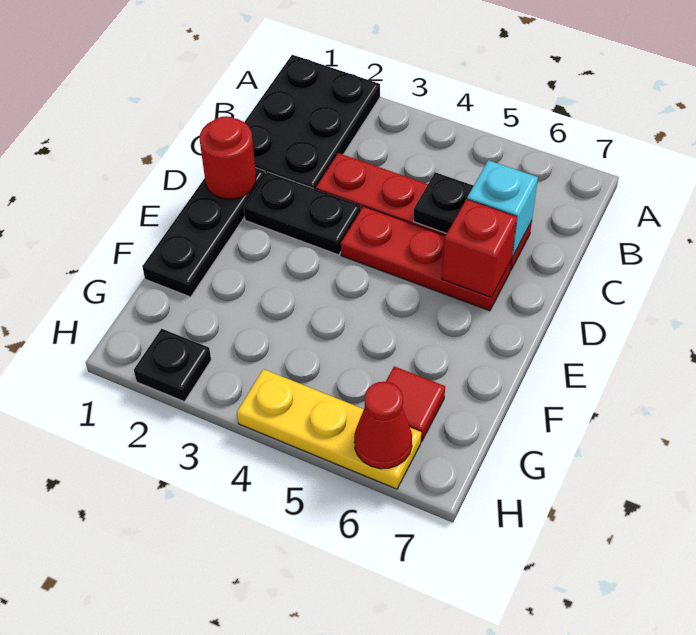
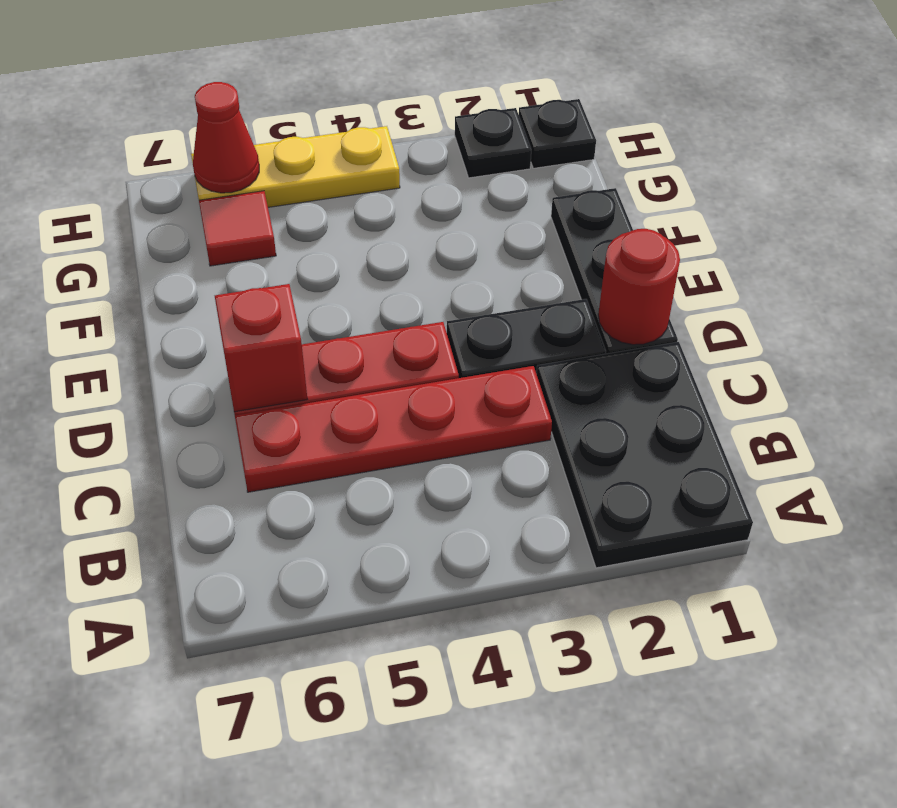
black plate C5 level 2 -> black plate H1 level 1
cyan brick C6 level 2 -> none

